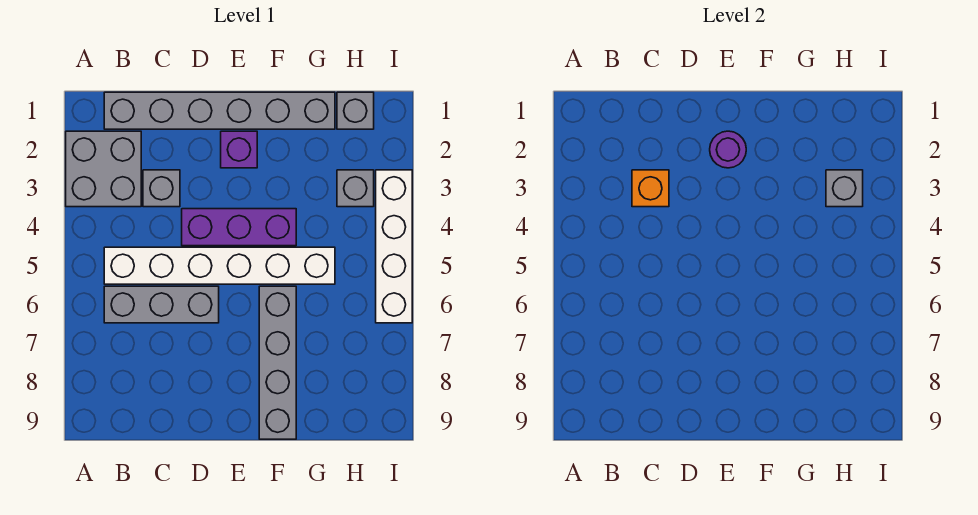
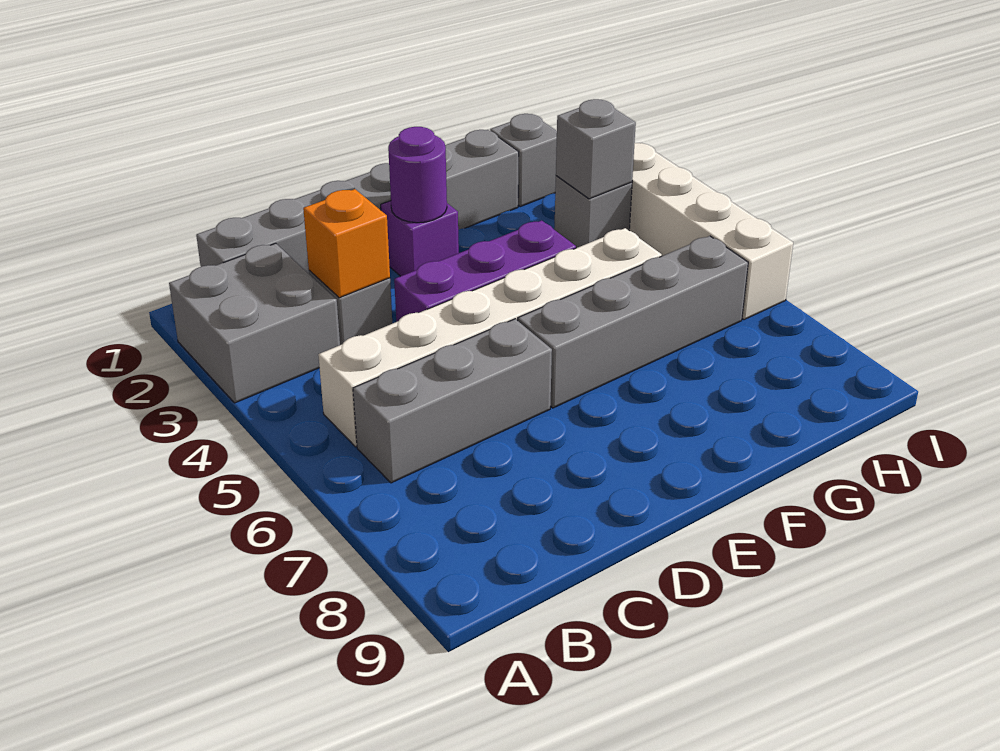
grey brick F6:F9 level 1 -> grey brick E6:H6 level 1

